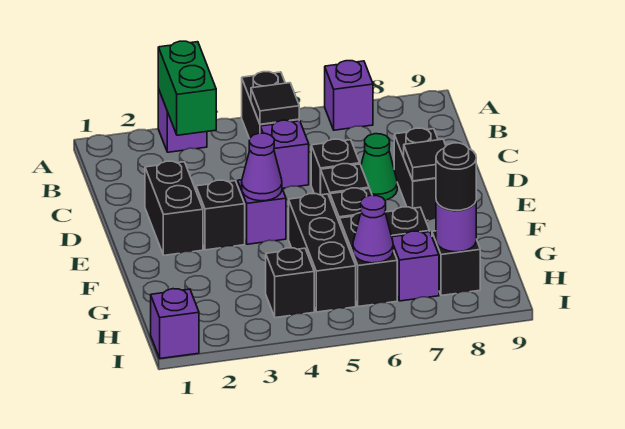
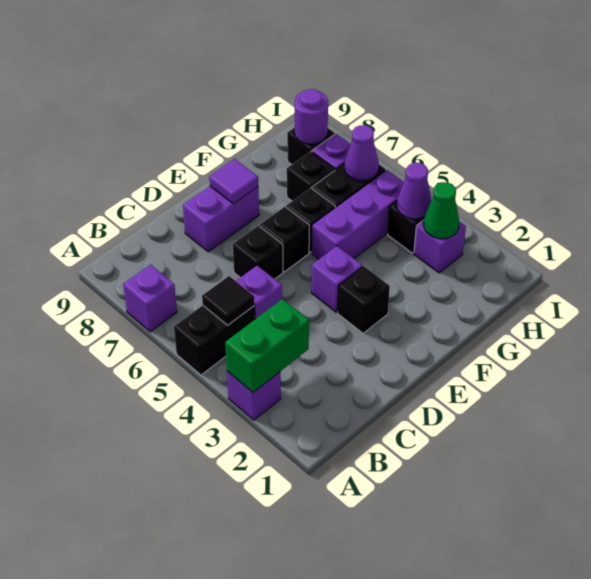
black brick D2:E2 level 1 -> none
green cone D7 level 1 -> green cone H3 level 2
black brick D8:E8 level 1 -> purple brick D8:E8 level 1
purple cone E4 level 2 -> purple cone H4 level 2
black tile E8 level 2 -> purple tile E8 level 2
black brick F5:H5 level 1 -> purple brick F5:H5 level 1
black round brick H8 level 3 -> none
purple brick I1 level 1 -> purple brick H3 level 1

